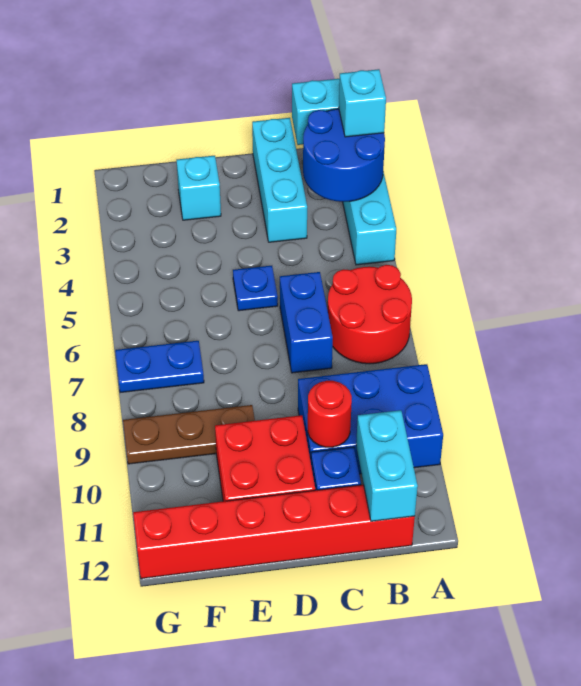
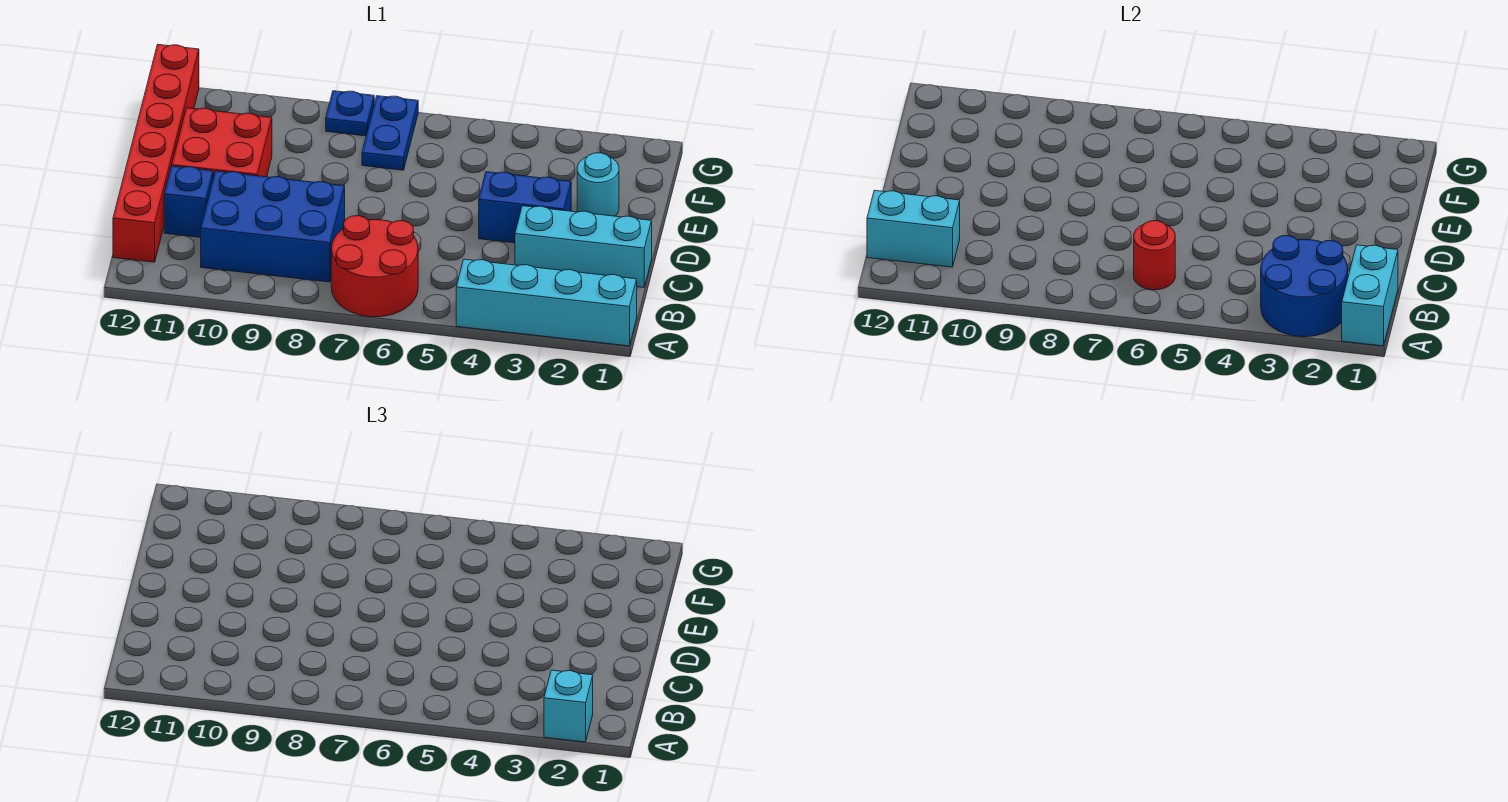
blue brick A9:C10 level 1 -> blue brick B8:C10 level 1
blue brick C6:C7 level 1 -> blue brick D3:D4 level 1
red round brick C10 level 2 -> red round brick B6 level 2
blue plate D5 level 1 -> blue plate G8 level 1
cyan brick E2 level 1 -> cyan round brick E2 level 1
brown plate E9:G9 level 1 -> none

